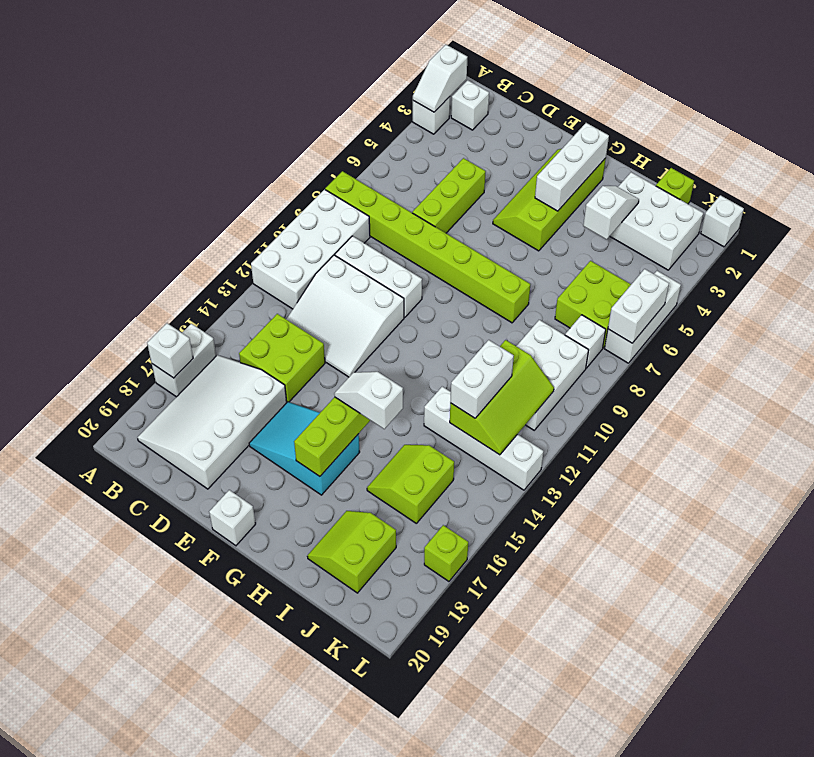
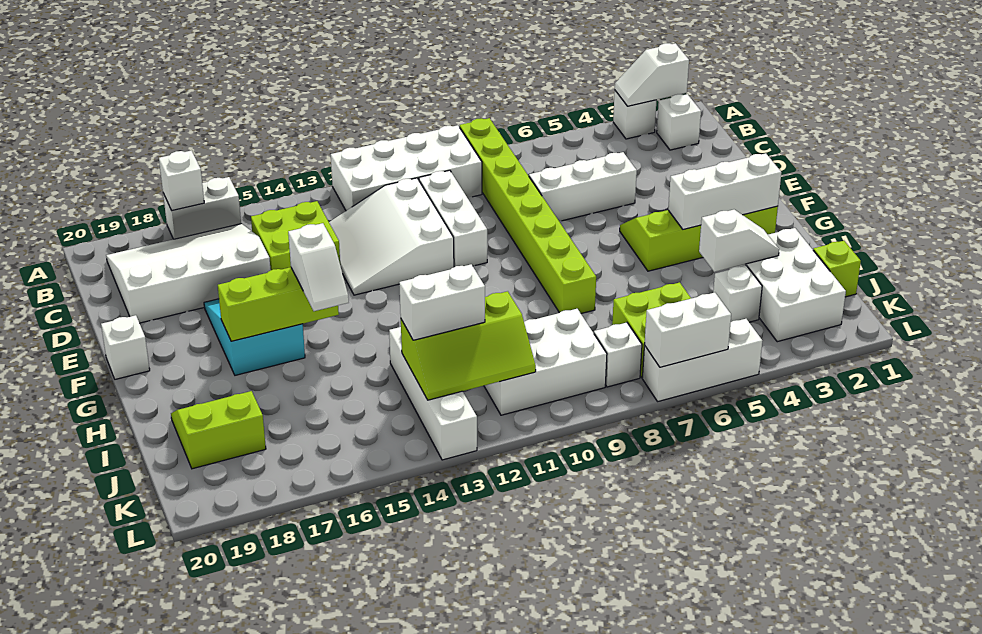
lime brick D5:D7 level 1 -> white brick D5:D7 level 1
white slope G15:H15 level 3 top H -> white slope G15:H15 level 3 top G
lime slope I15:J16 level 1 top J -> none
white brick L1 level 1 -> white brick J4 level 1
lime brick L17 level 1 -> none

